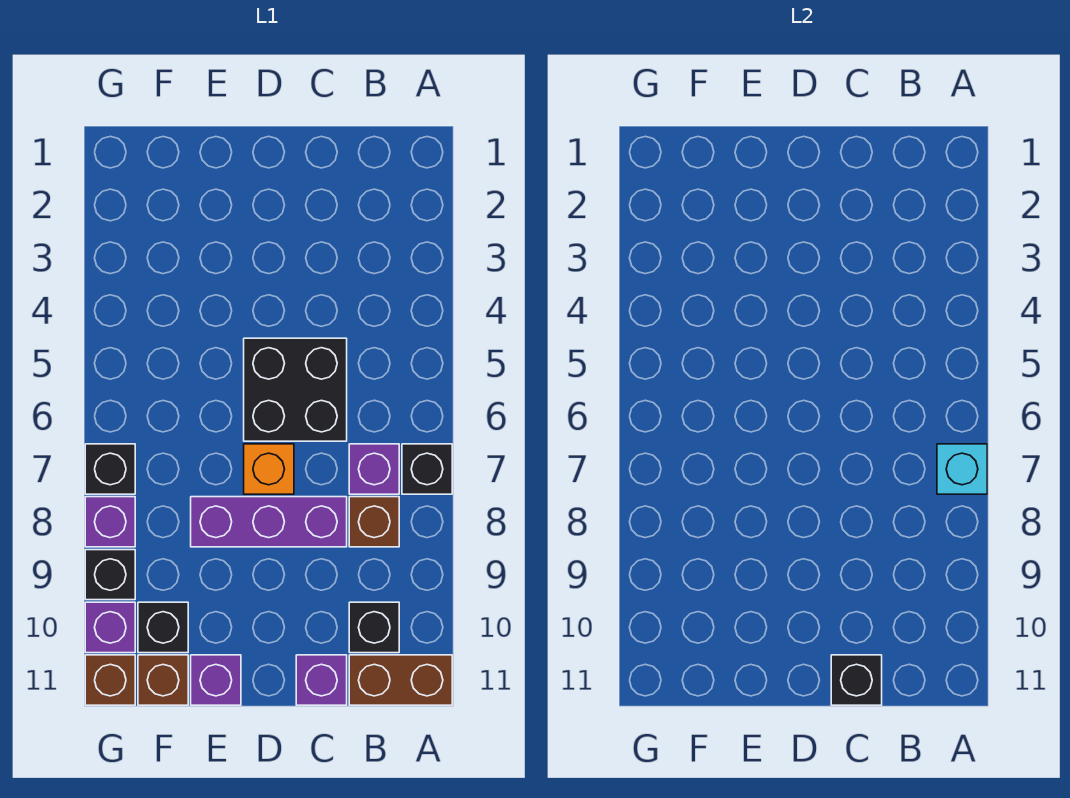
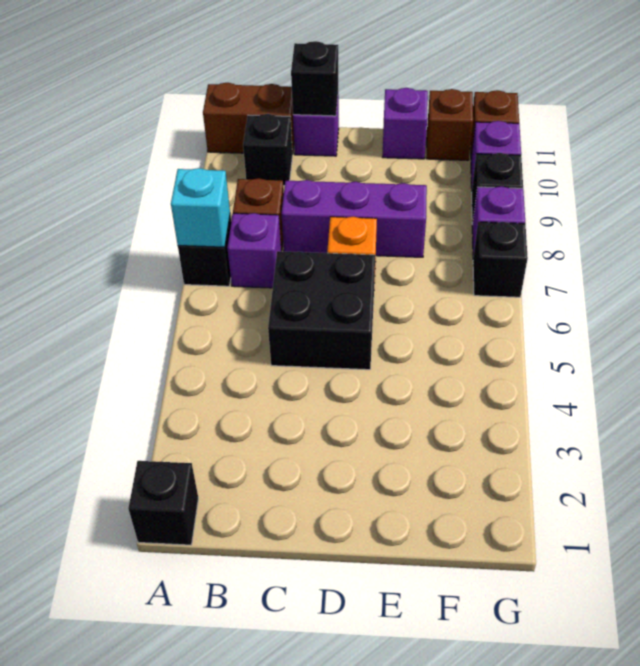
black brick F10 level 1 -> black brick A1 level 1

